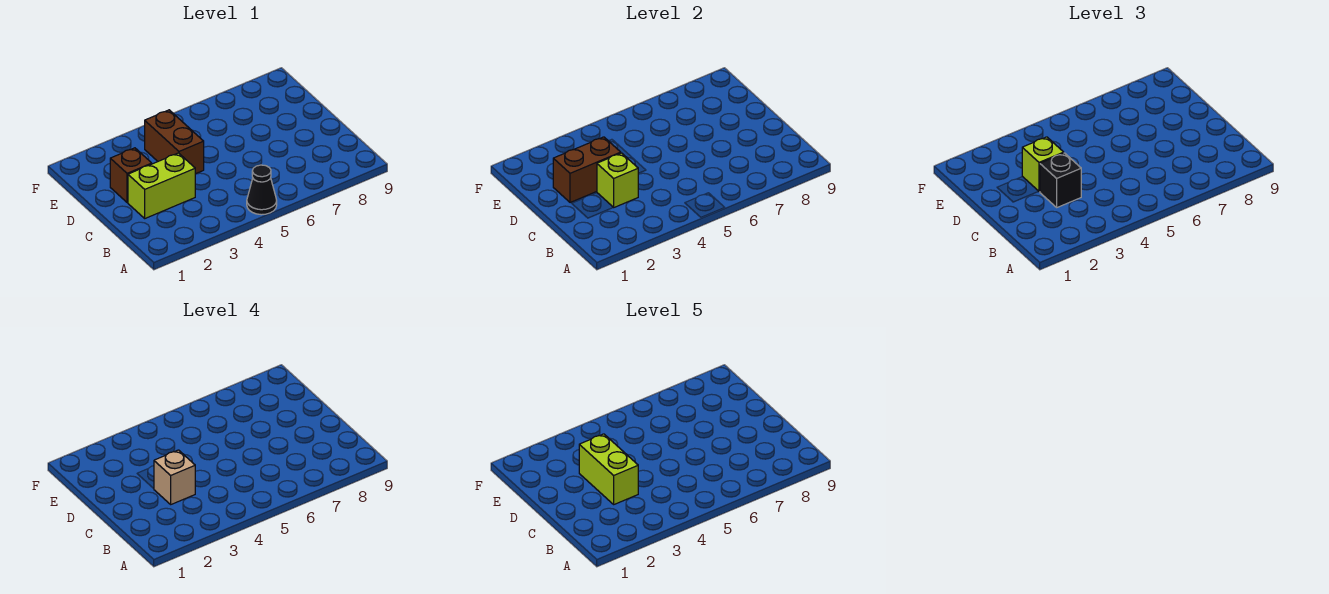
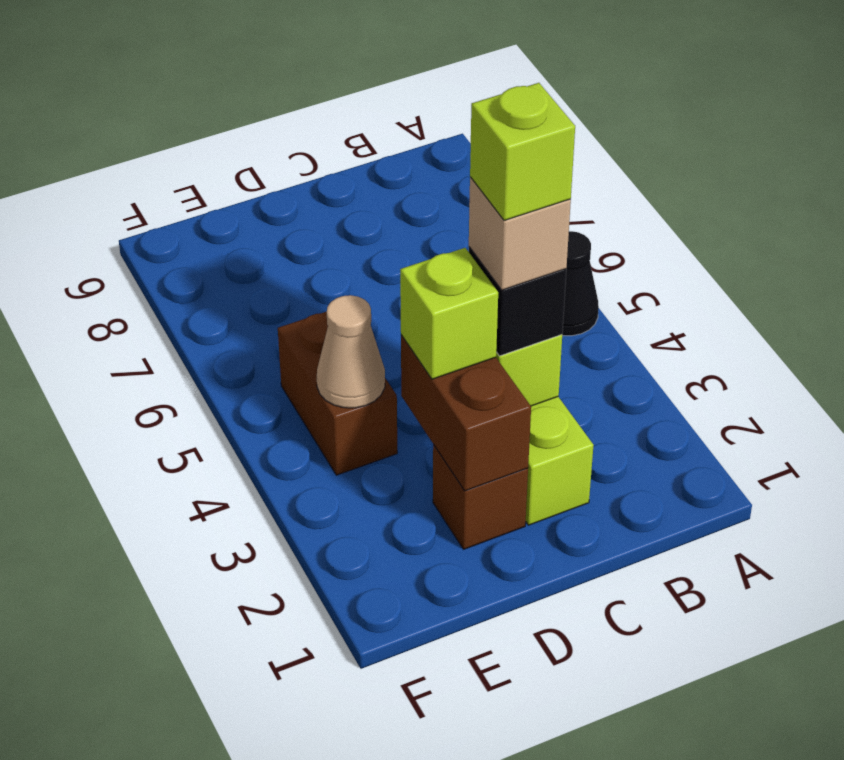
lime brick C3:D3 level 5 -> lime brick C3 level 5
brown brick D4:E4 level 1 -> brown brick E4:E5 level 1
none -> tan cone E4 level 2

